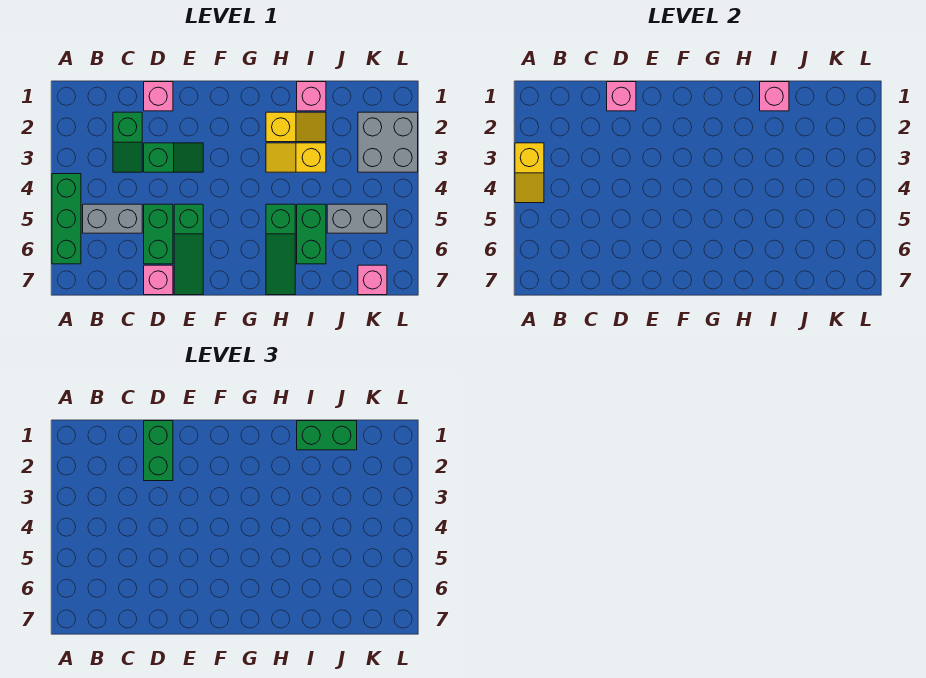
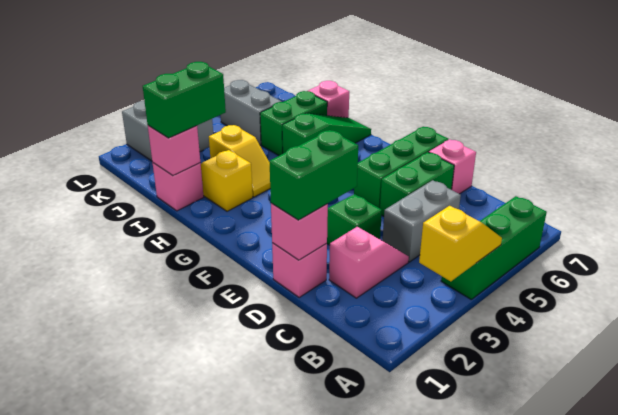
grey brick B5:C5 level 1 -> grey brick C4:C5 level 1
green slope C2:C3 level 1 top 2 -> pink slope C2:C3 level 1 top 2
green slope E5:E7 level 1 top 5 -> green brick E5:E7 level 1
green brick I1:J1 level 3 -> green brick I1:I2 level 3
pink brick K7 level 1 -> pink brick I7 level 1

